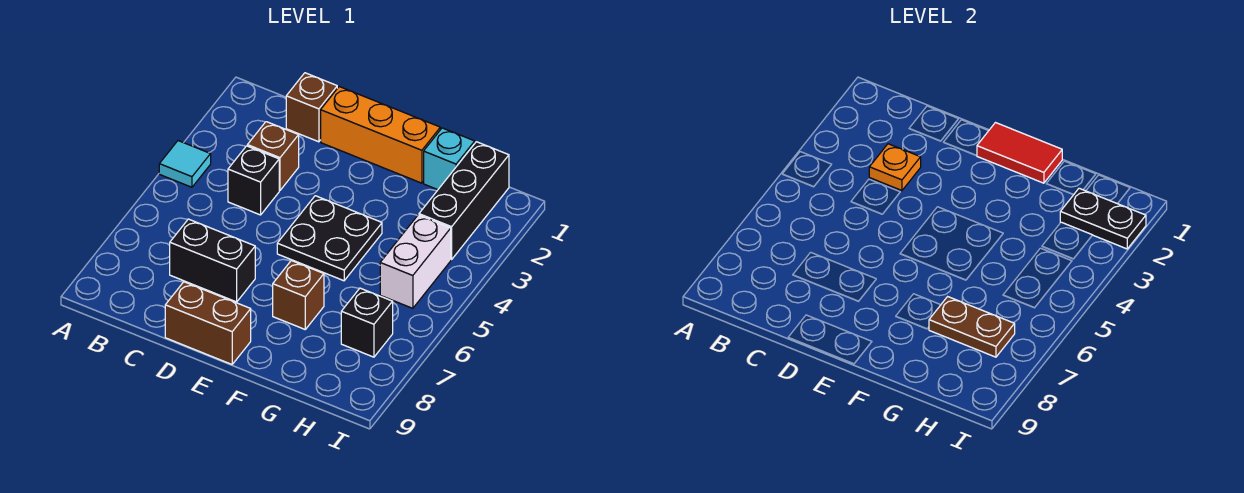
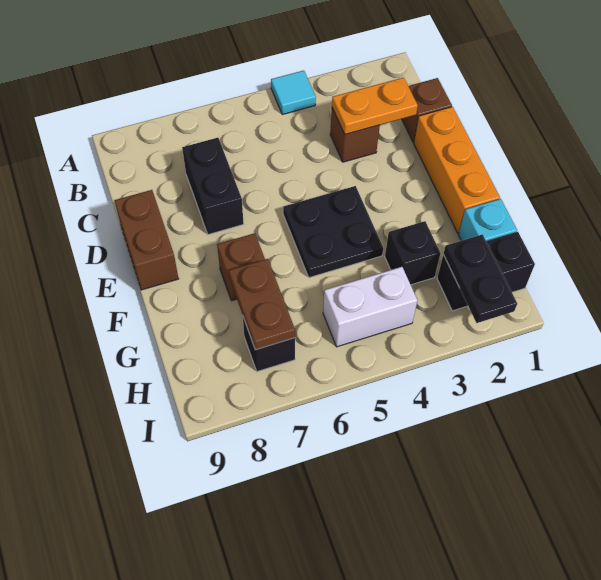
orange plate C3 level 2 -> orange plate C2:C3 level 2
black brick C4 level 1 -> black brick G3 level 1
red tile E1:F1 level 2 -> none
black brick H1:H3 level 1 -> black brick H1:H2 level 1

